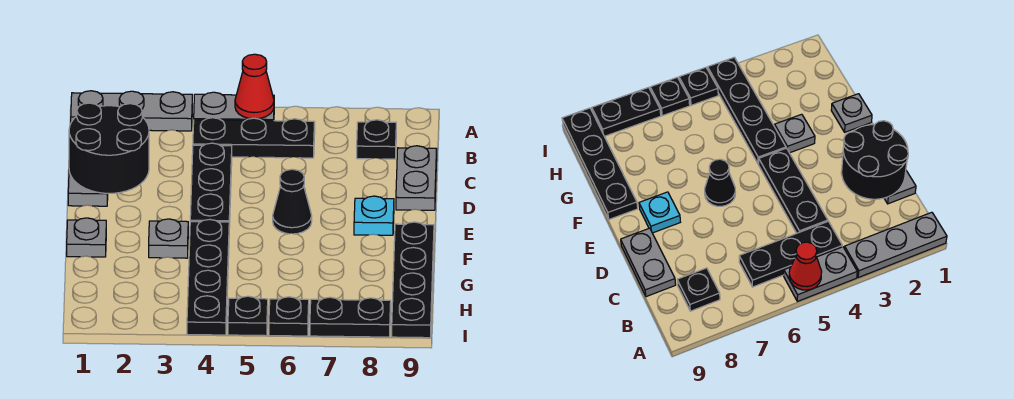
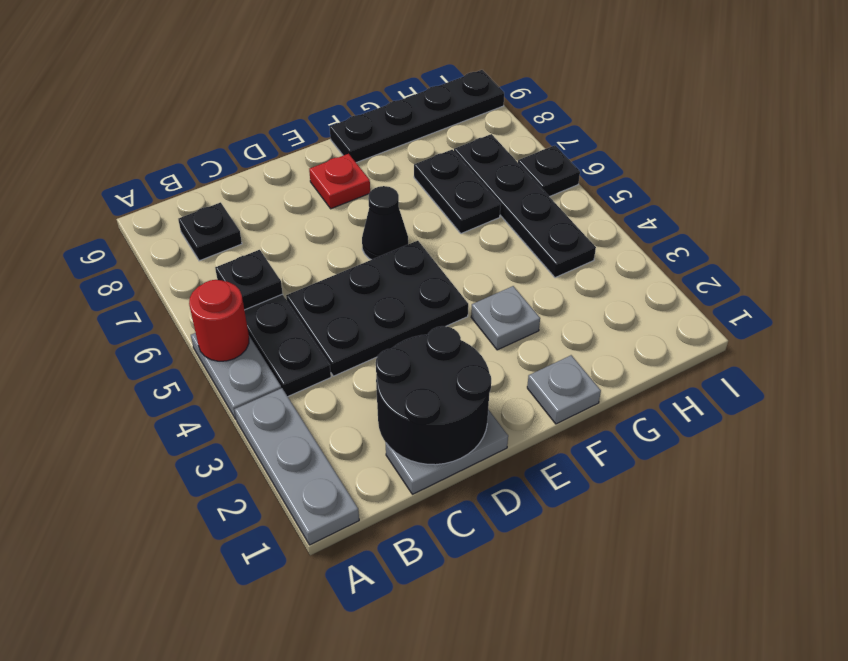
red cone A5 level 2 -> red round brick A5 level 2
black plate C4:E4 level 1 -> black plate C4:E5 level 1
grey plate C9:D9 level 1 -> none
cyan plate E8 level 1 -> red plate E8 level 1
black plate F4:I4 level 1 -> black plate H4:H7 level 1
black plate I5 level 1 -> black plate B6 level 2
black plate I7:I8 level 1 -> black plate G6:G7 level 1

